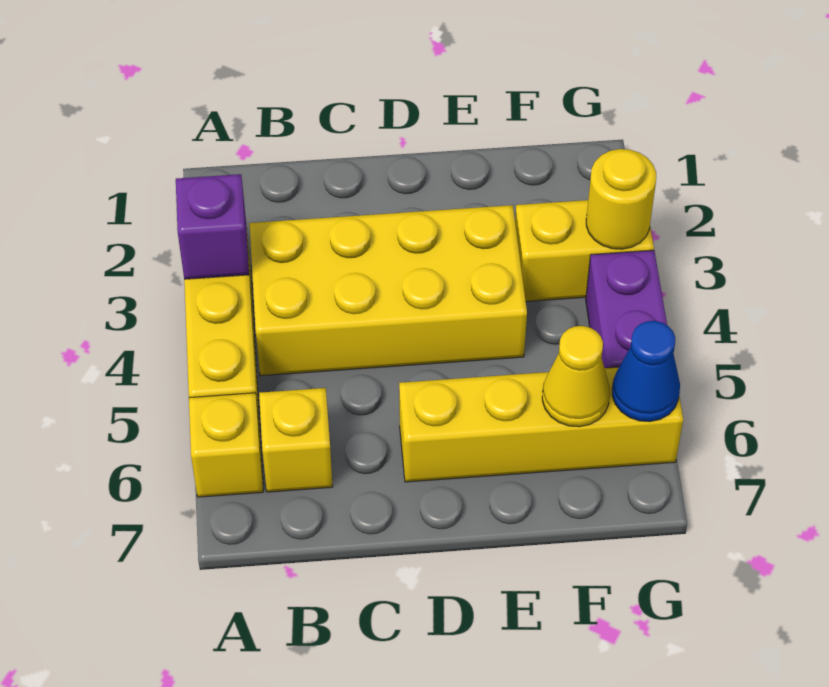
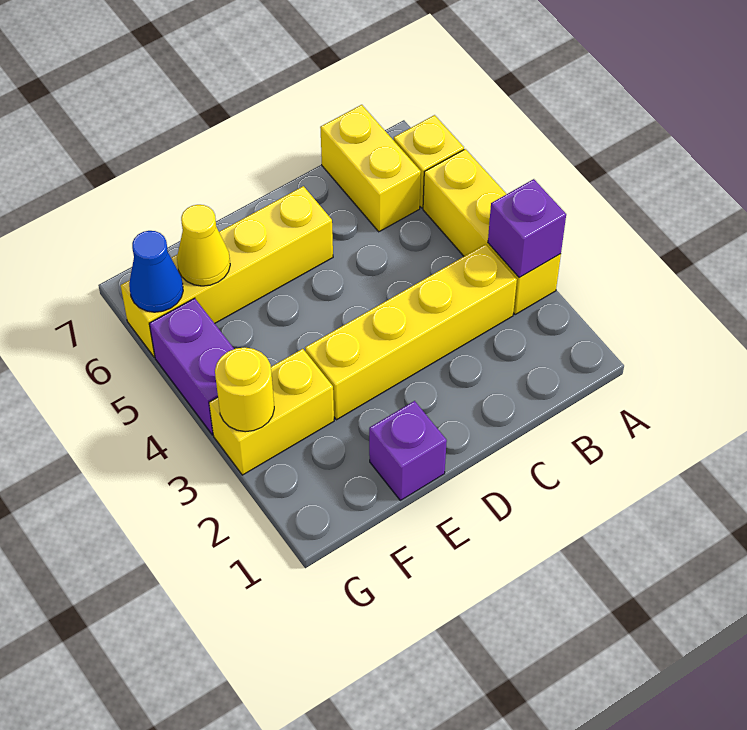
yellow brick B3:E4 level 1 -> yellow brick B3:E3 level 1
yellow brick B6 level 1 -> yellow brick B6:B7 level 1
none -> purple brick E1 level 1

